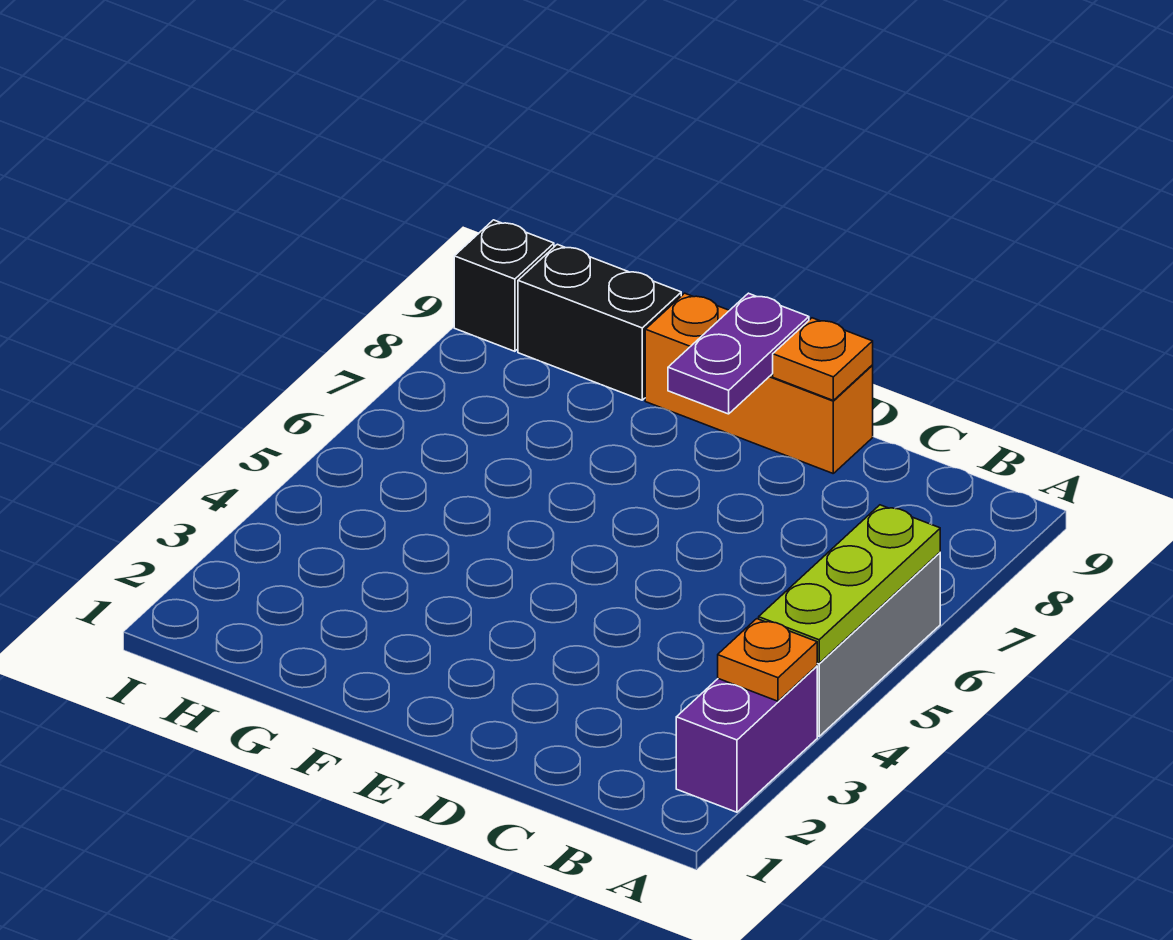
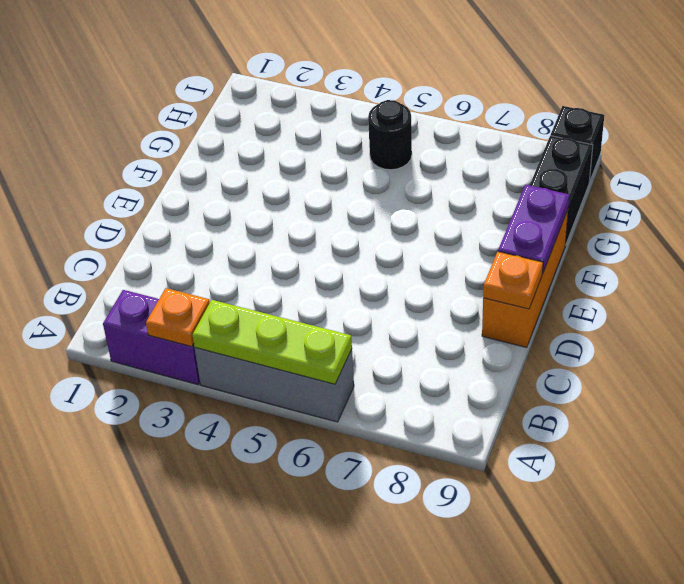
purple plate E8:E9 level 2 -> purple plate E9:F9 level 2
none -> black round brick H5 level 1

